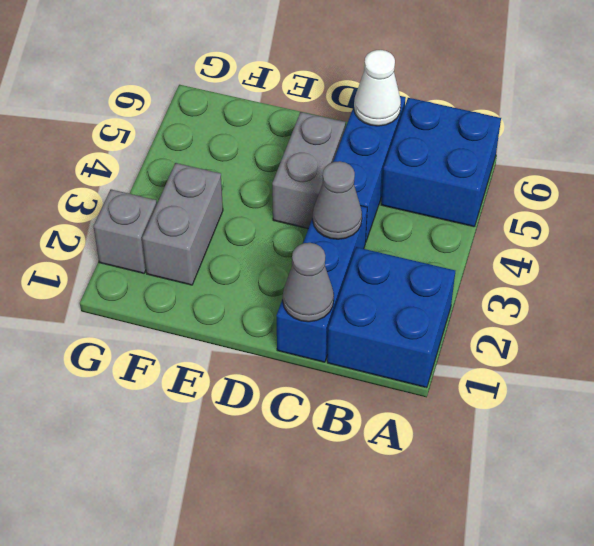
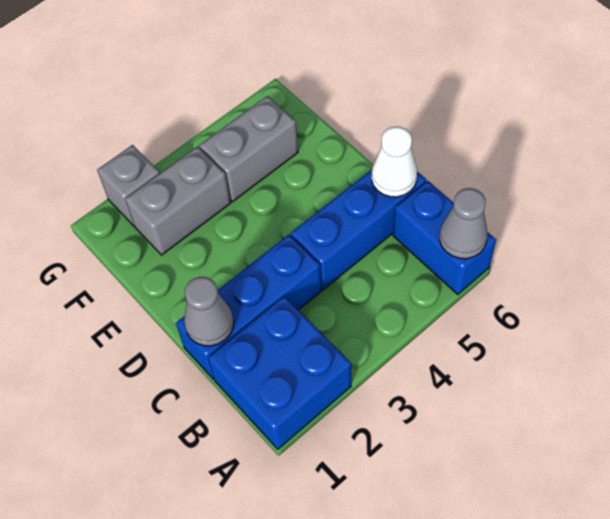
blue brick A5:B6 level 1 -> blue brick A6:B6 level 1
grey cone C3 level 2 -> grey cone A6 level 2
grey brick D4:D5 level 1 -> grey brick F4:F5 level 1

